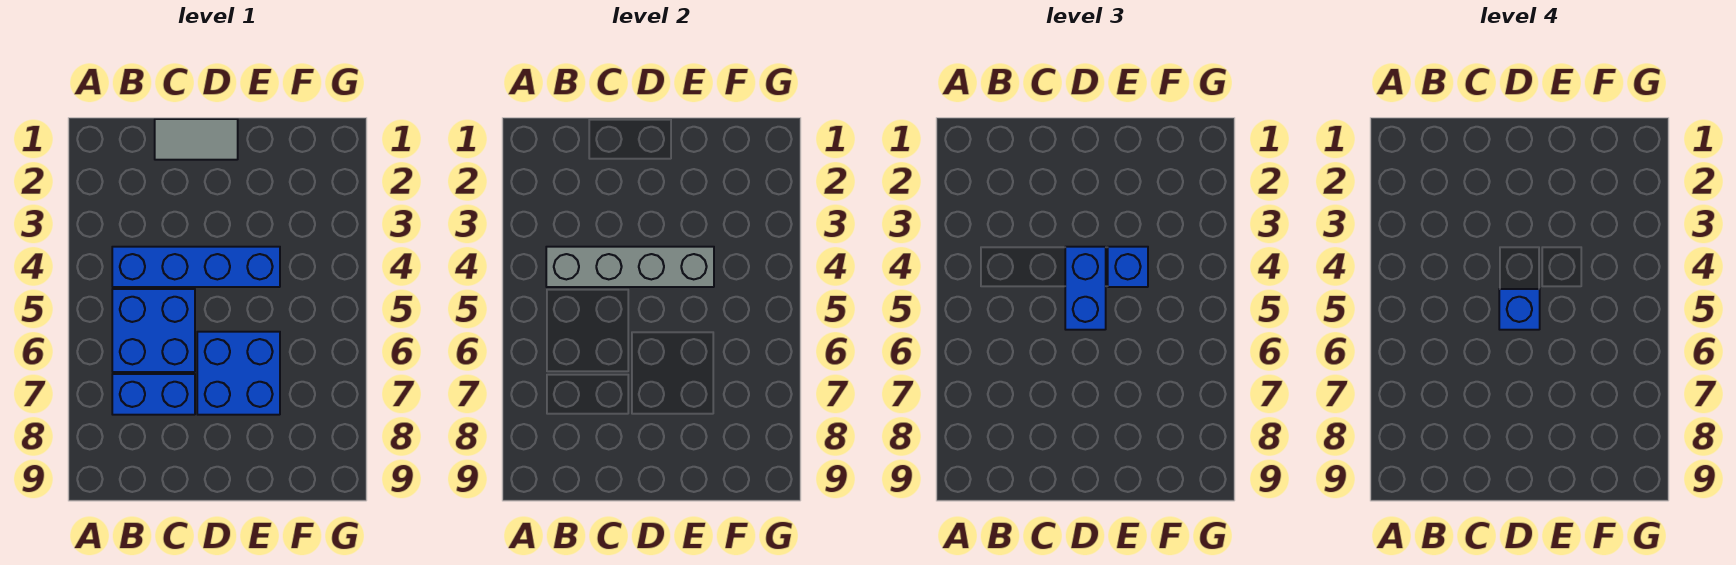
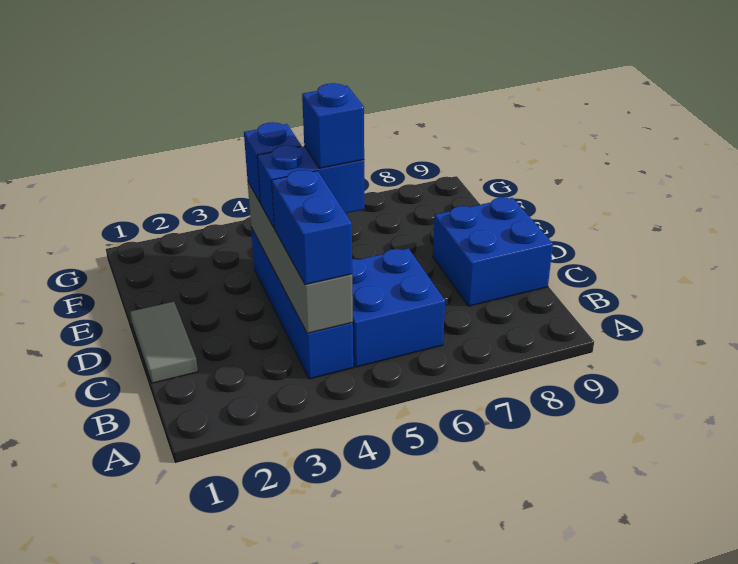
blue brick B7:C7 level 1 -> blue brick B4:C4 level 3
blue brick D6:E7 level 1 -> blue brick C8:D9 level 1

